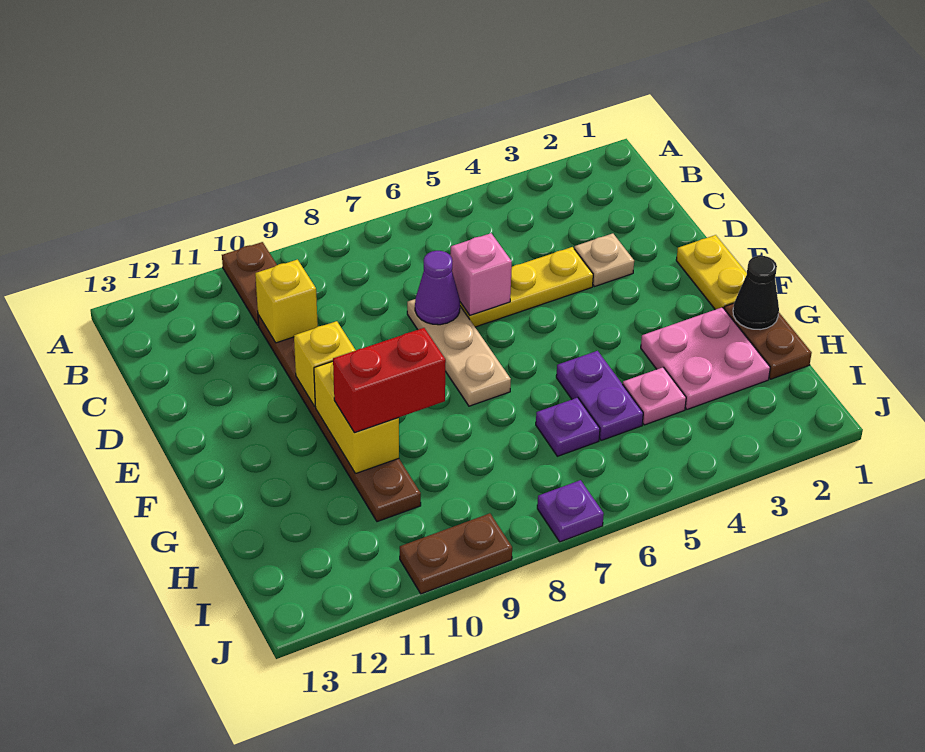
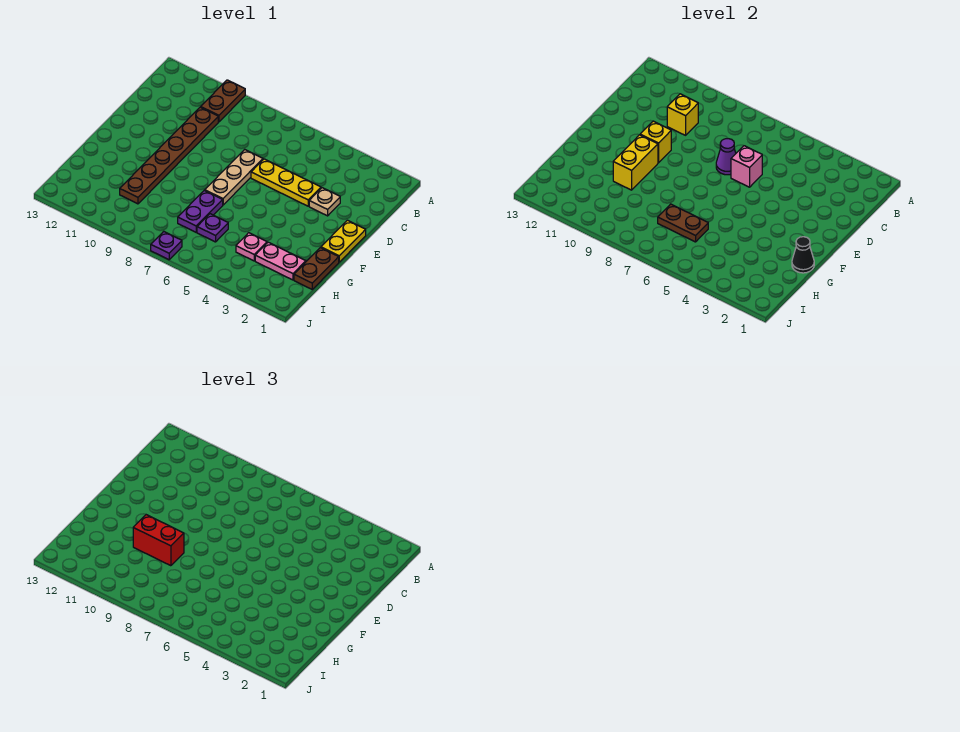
pink plate G2:H3 level 1 -> pink plate H2:H3 level 1
purple plate G5:H5 level 1 -> purple plate G7:H7 level 1
brown plate J9:J10 level 1 -> brown plate H6:H7 level 2

